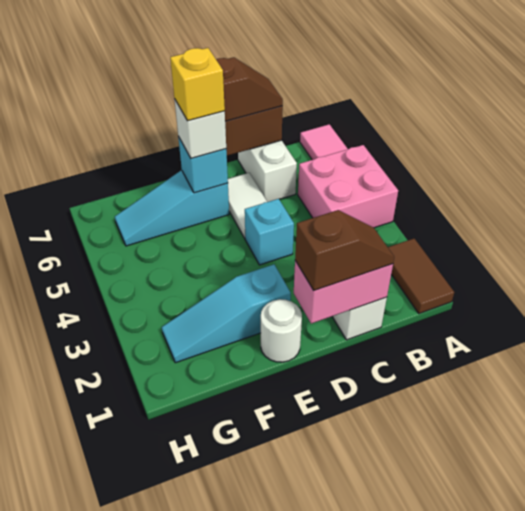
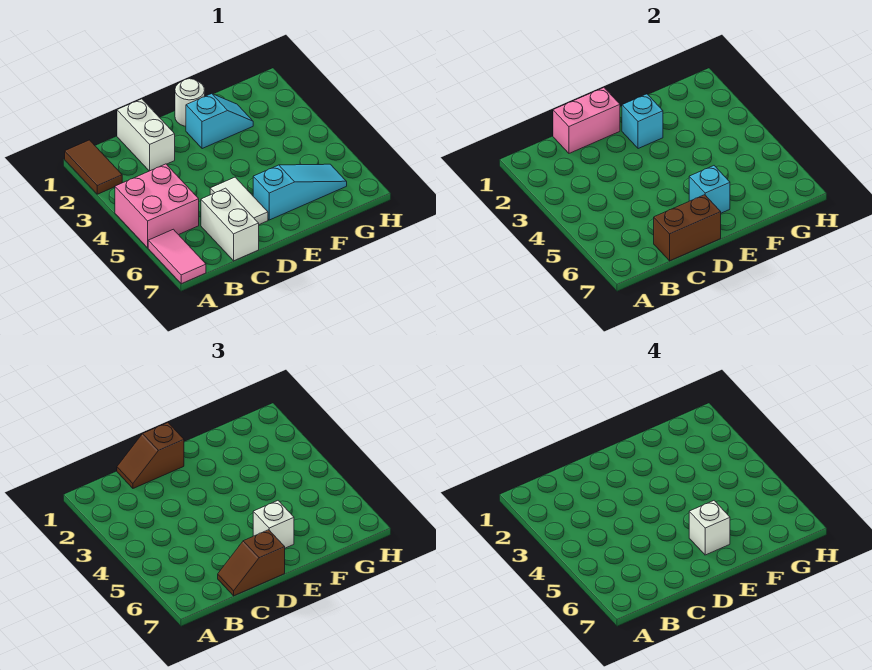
cyan brick D4 level 1 -> cyan brick E2 level 2
cyan slope E2:G2 level 1 top E -> cyan slope E2:F2 level 1 top E
yellow brick E6 level 4 -> white brick E6 level 4

